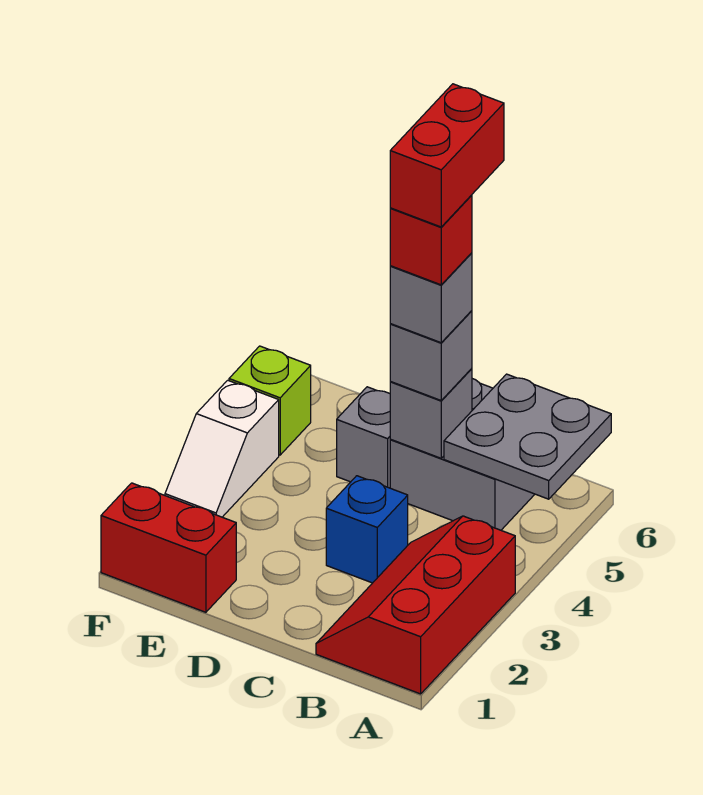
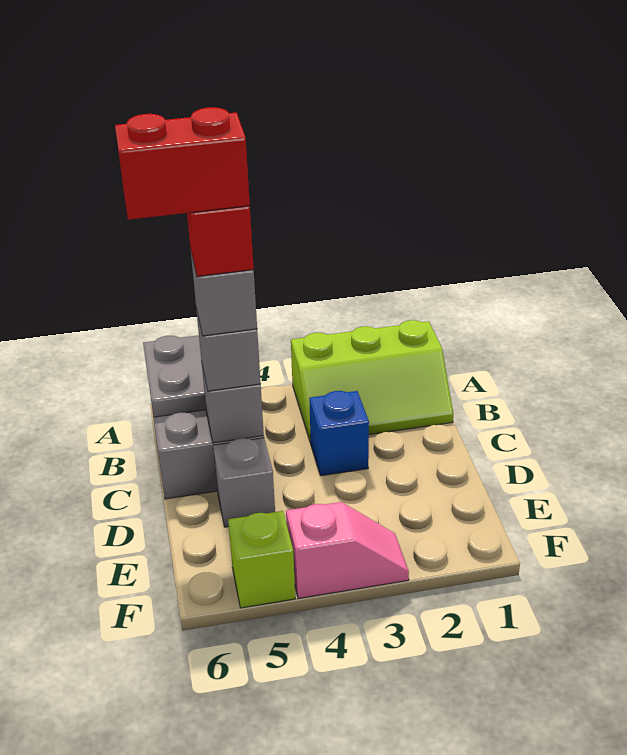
red slope A1:B3 level 1 top A -> lime slope A1:B3 level 1 top A
red brick E1:F1 level 1 -> none
white slope F3:F4 level 1 top 4 -> pink slope F3:F4 level 1 top 4

